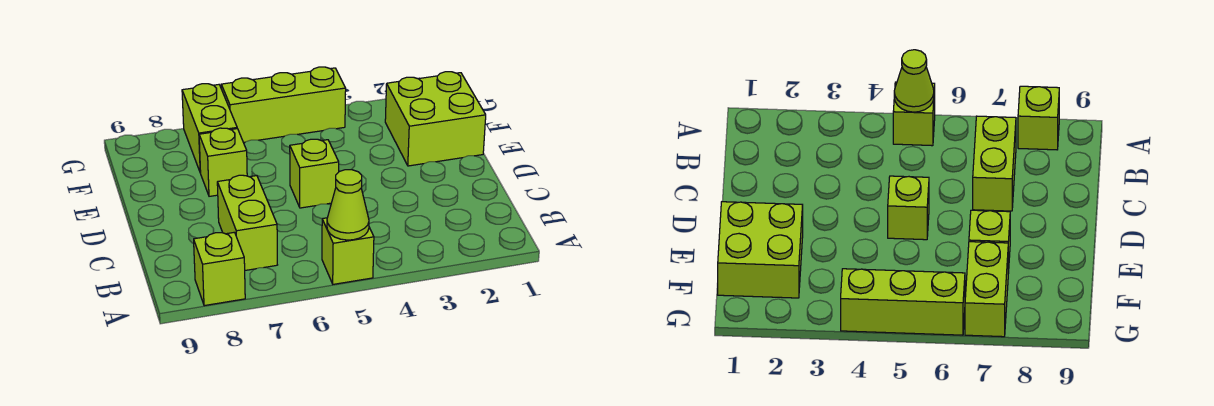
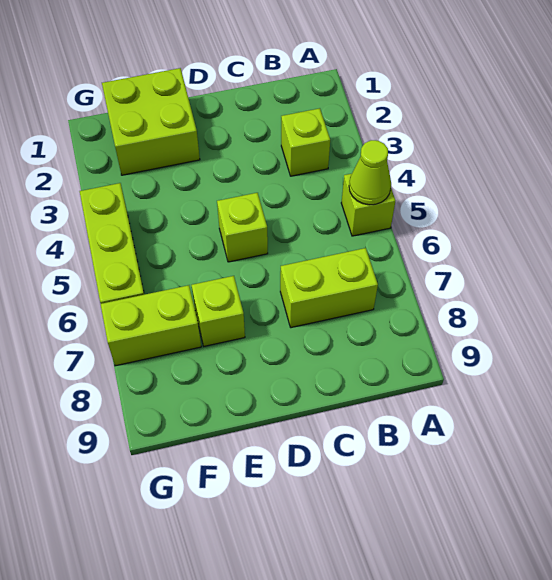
lime brick A8 level 1 -> lime brick B3 level 1

